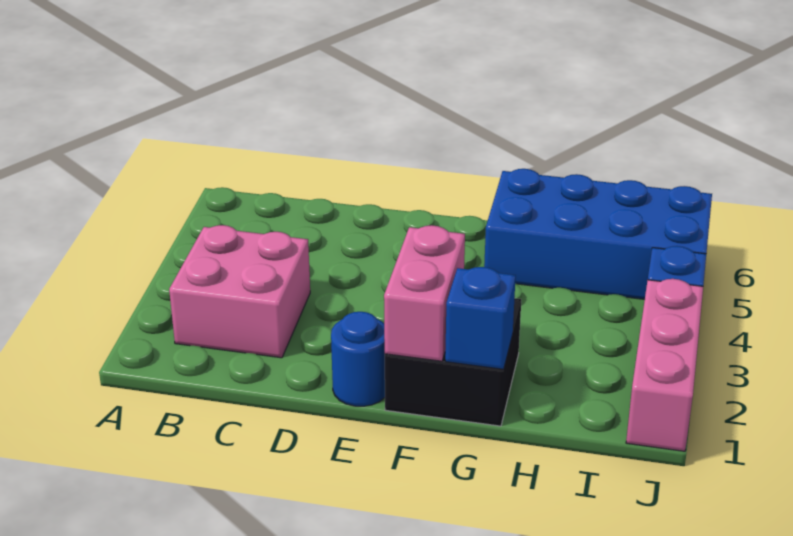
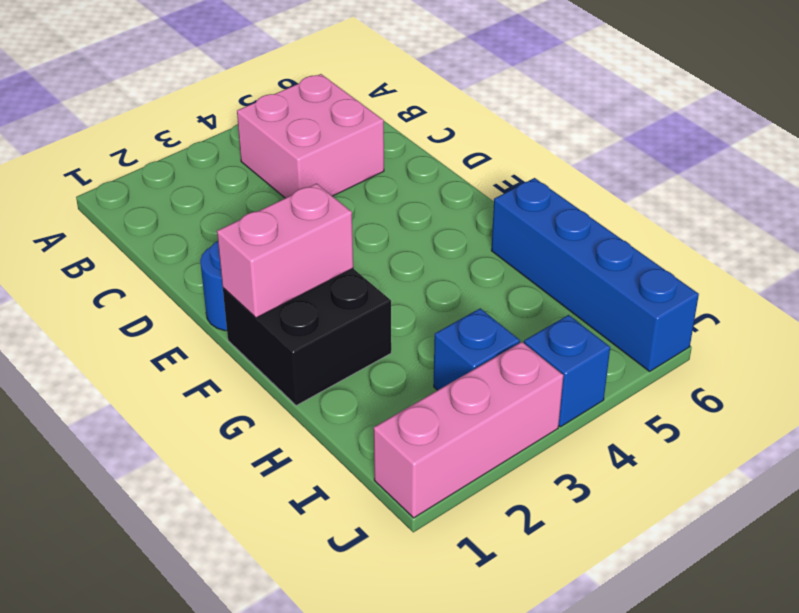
pink brick B2:C3 level 1 -> pink brick B4:C5 level 1
blue brick G1 level 2 -> blue brick I3 level 1
blue brick G5:J6 level 1 -> blue brick G6:J6 level 1

